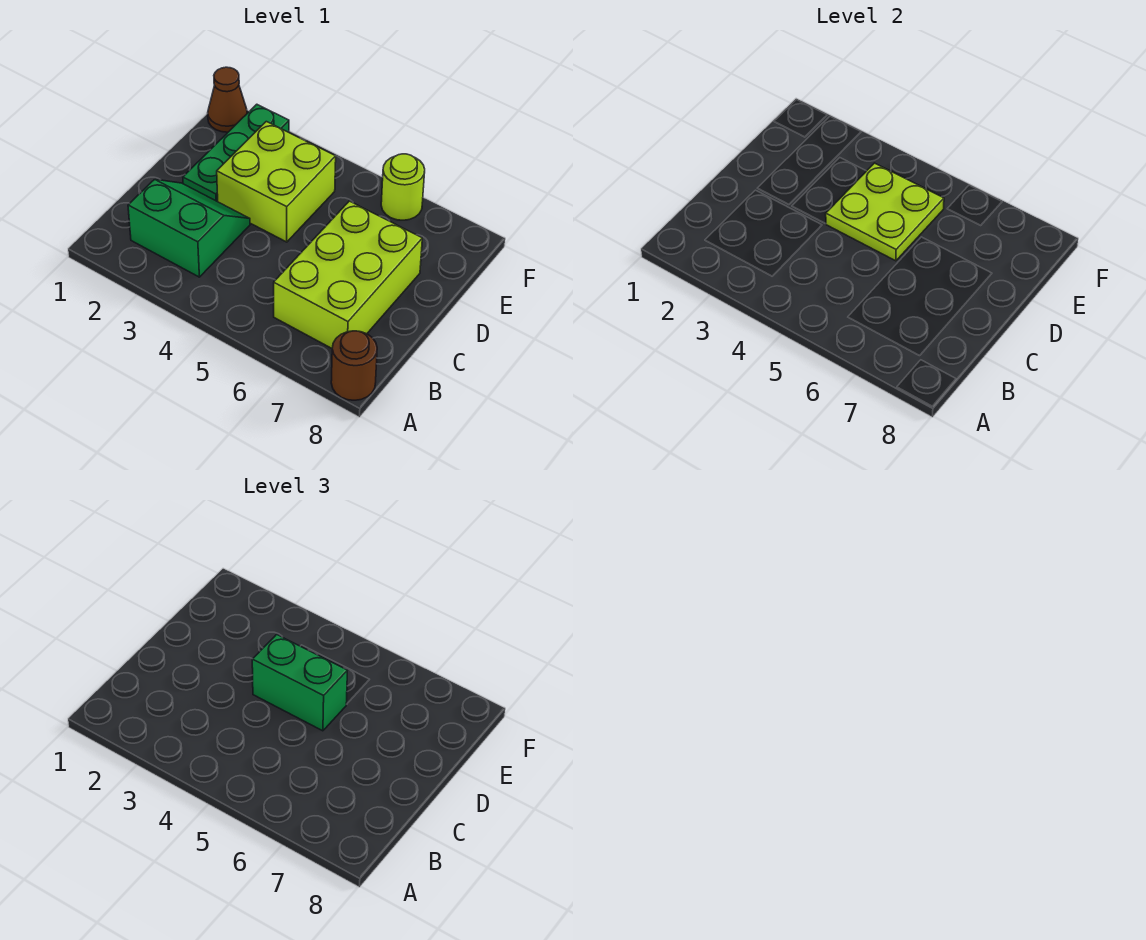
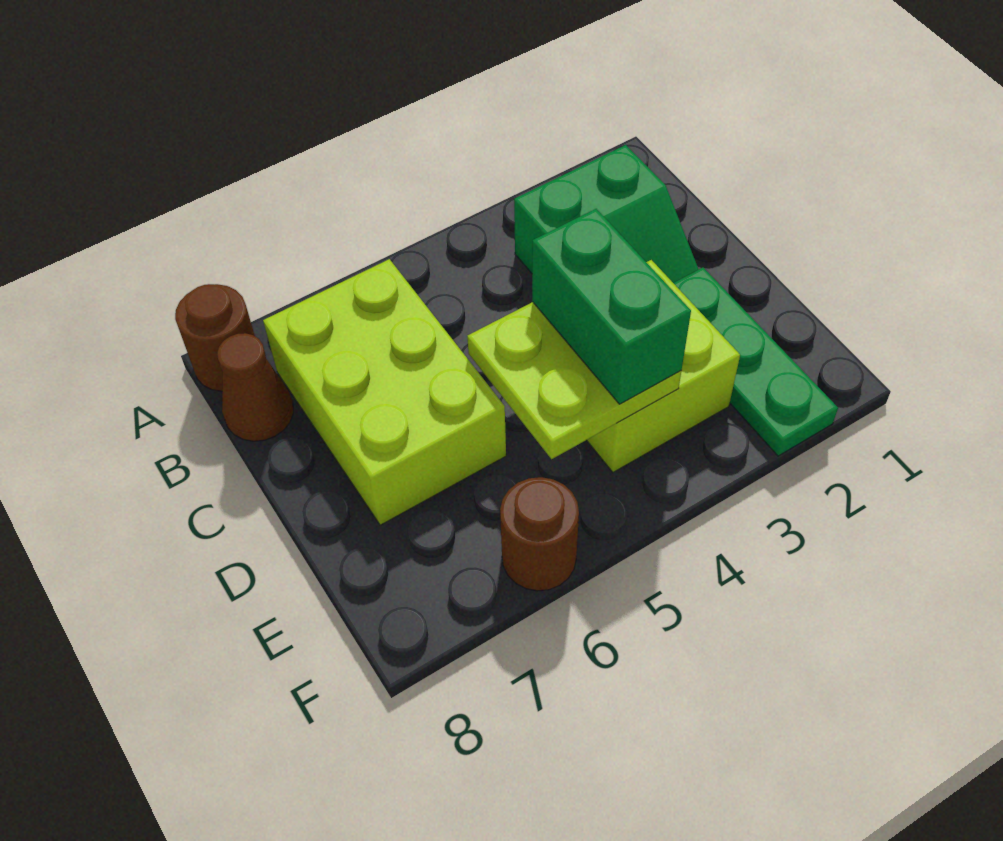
green brick D4:D5 level 3 -> green brick D4:E4 level 3
brown cone F1 level 1 -> brown cone B8 level 1
lime round brick F6 level 1 -> brown round brick F6 level 1

